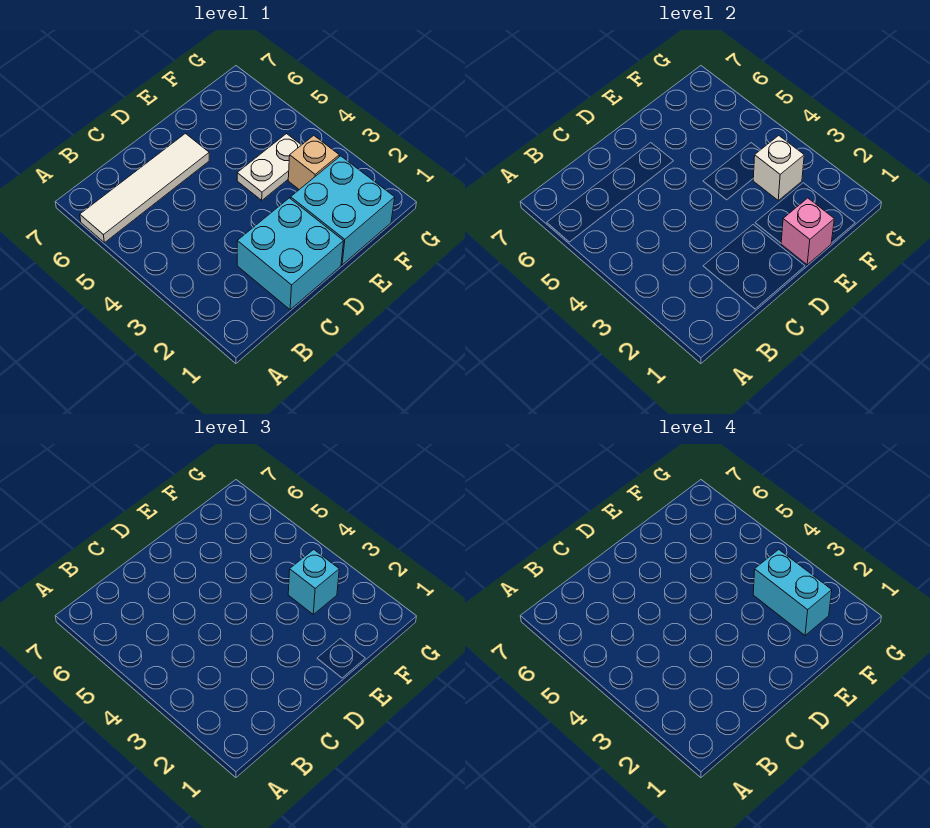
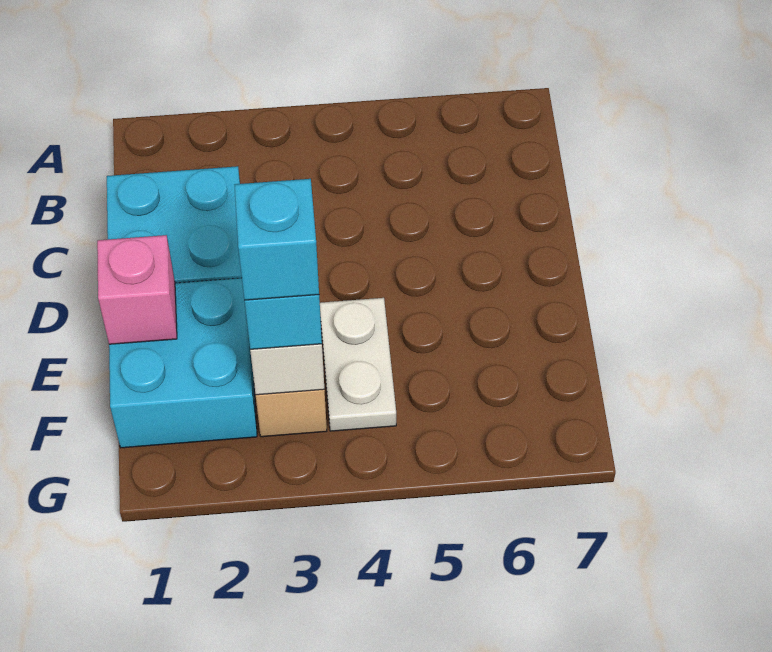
white tile A6:D6 level 1 -> none
cyan brick F2:F3 level 4 -> cyan brick F3 level 4

